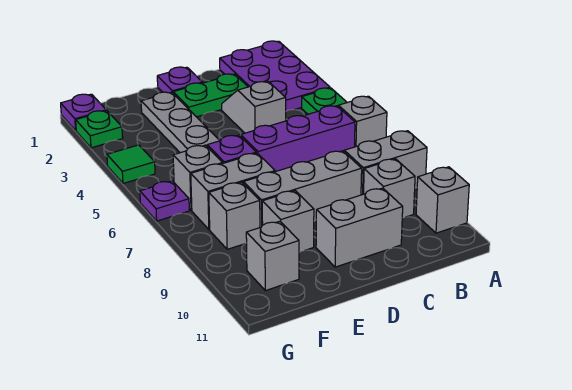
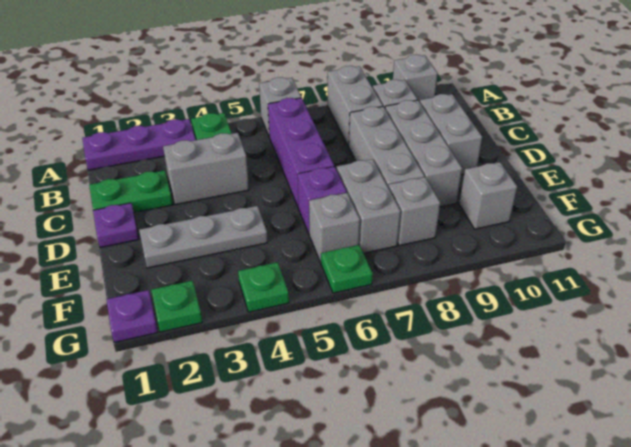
purple plate A1:B3 level 1 -> purple plate A1:A3 level 1
green plate C2:D2 level 1 -> green plate C1:C2 level 1
grey slope C3:C4 level 1 top 4 -> grey brick C3:C4 level 1
grey brick E9 level 1 -> grey brick C9:E9 level 1
green tile G4 level 1 -> green plate G4 level 1
purple plate G6 level 1 -> green plate G6 level 1

